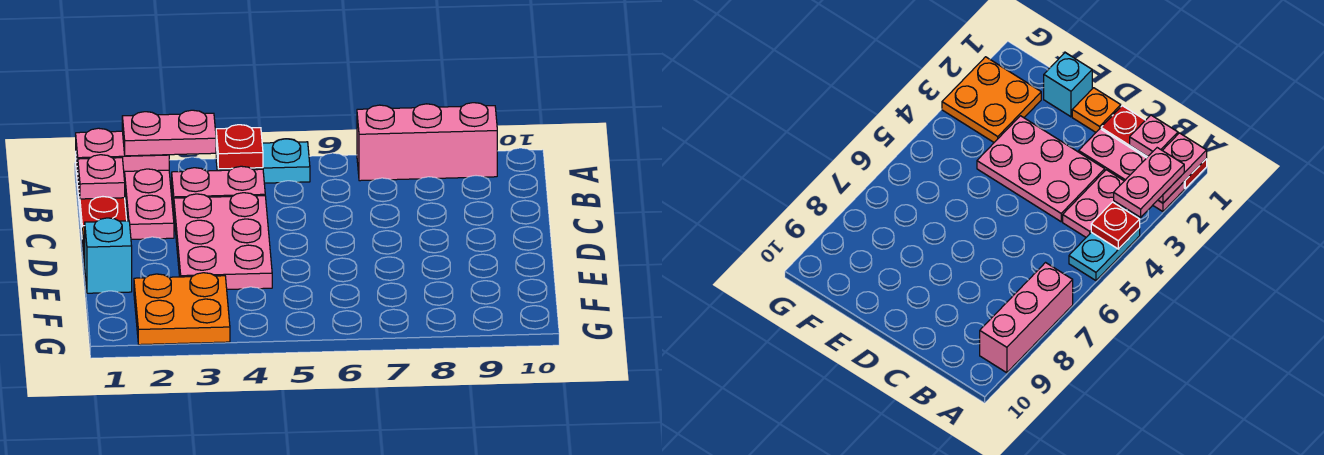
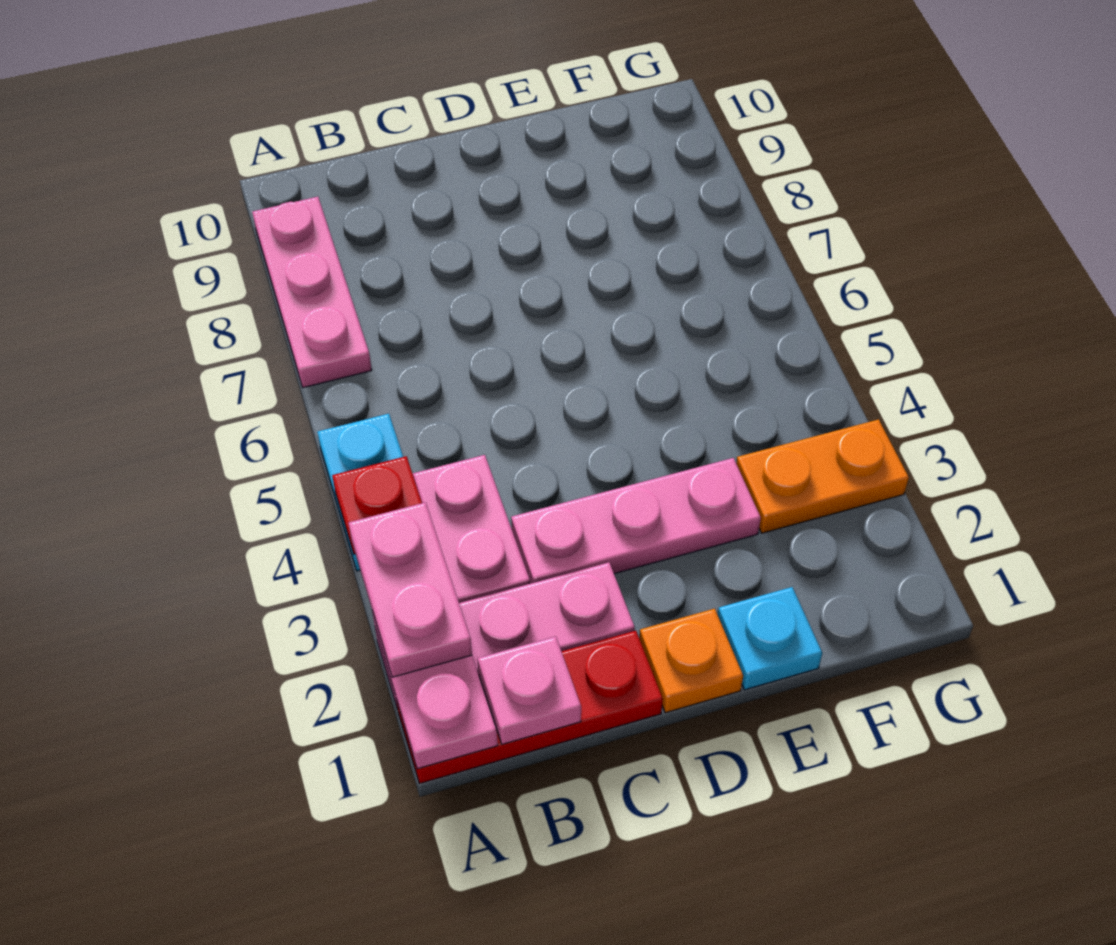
pink brick A7:A9 level 1 -> pink plate A7:A9 level 1
pink plate C3:E4 level 1 -> pink plate C3:E3 level 1
cyan brick E1 level 1 -> cyan plate E1 level 1
orange plate F2:G3 level 1 -> orange plate F3:G3 level 1

